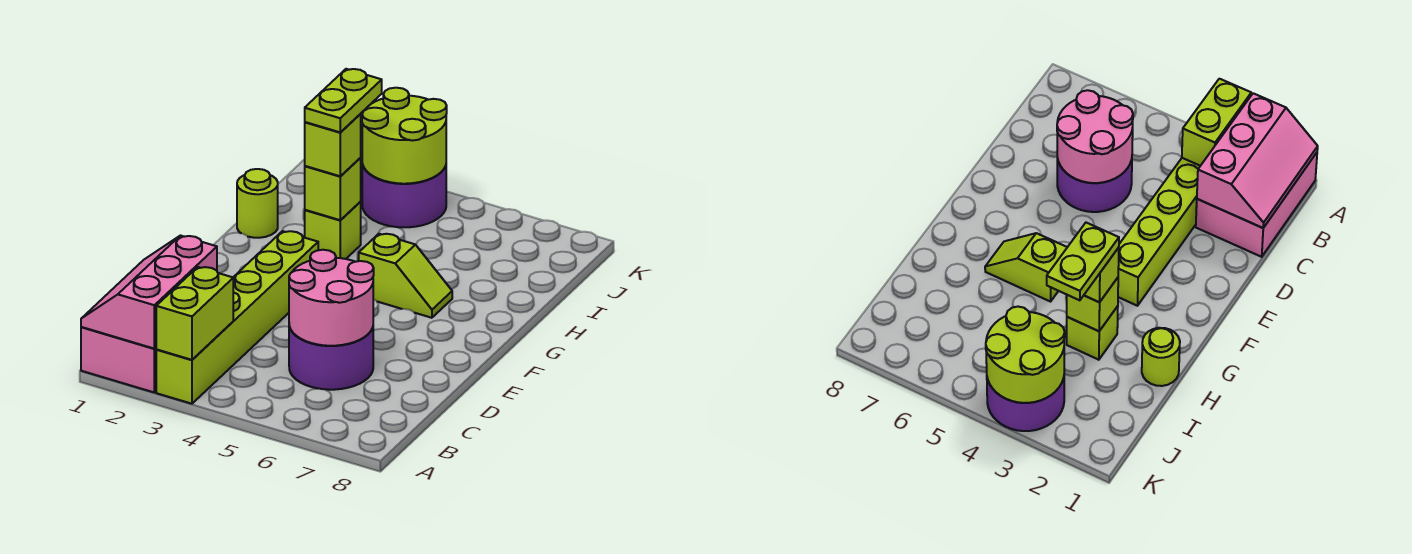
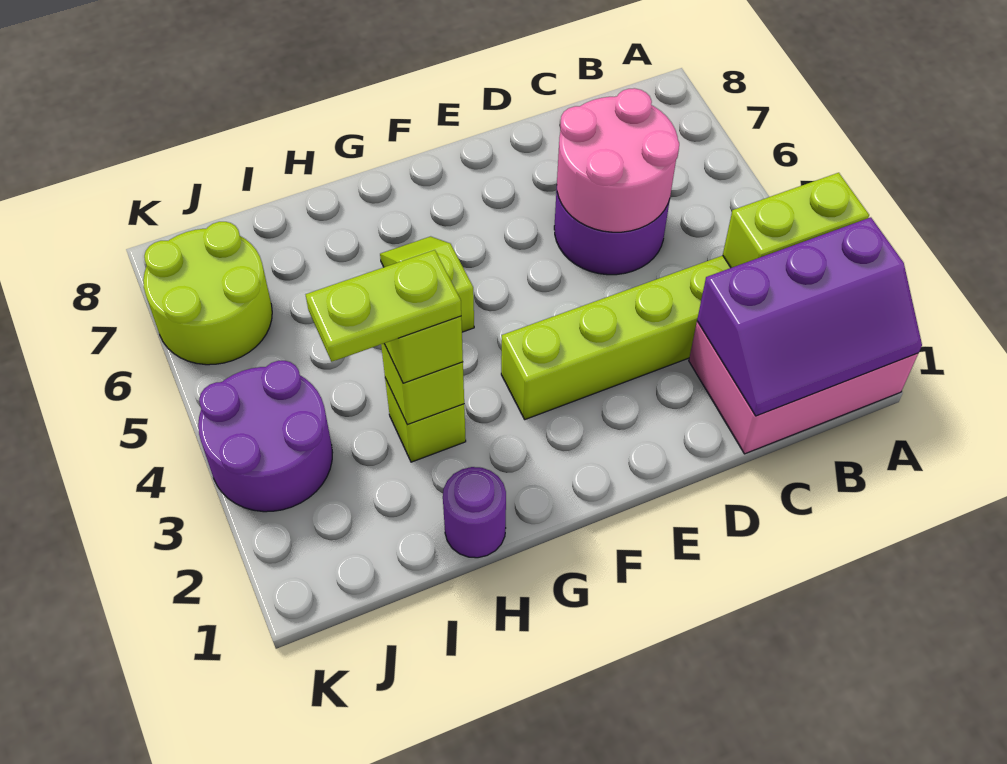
pink slope A1:C2 level 2 top 2 -> purple slope A1:C2 level 2 top 2
lime round brick H1 level 1 -> purple round brick H1 level 1
lime round brick J3:K4 level 2 -> lime round brick J6:K7 level 1

